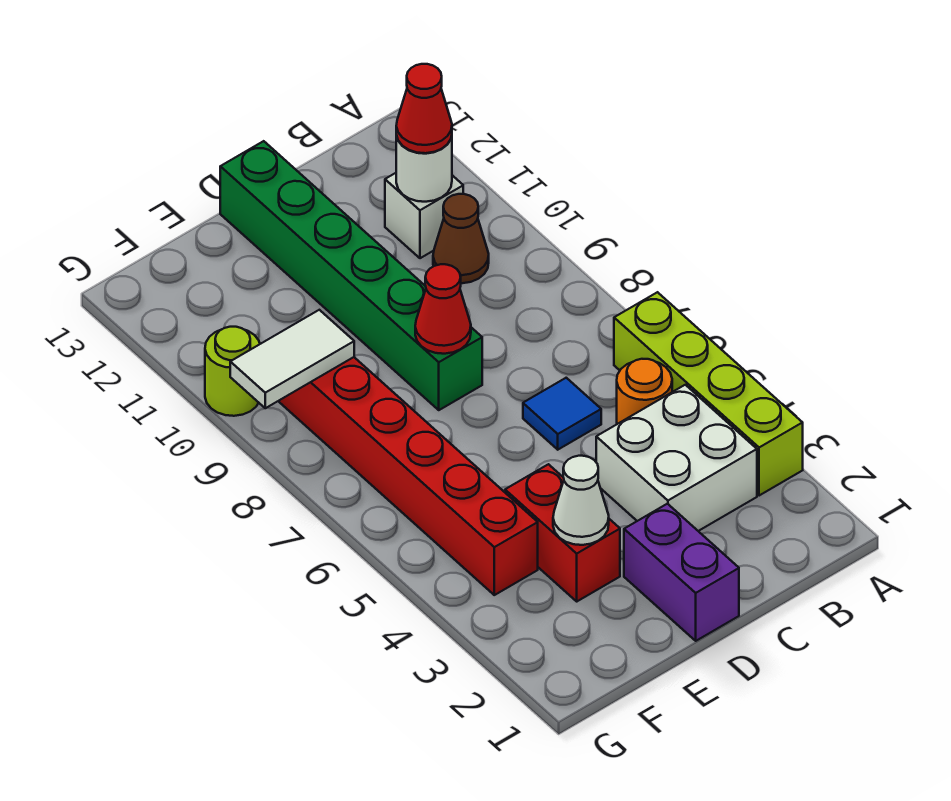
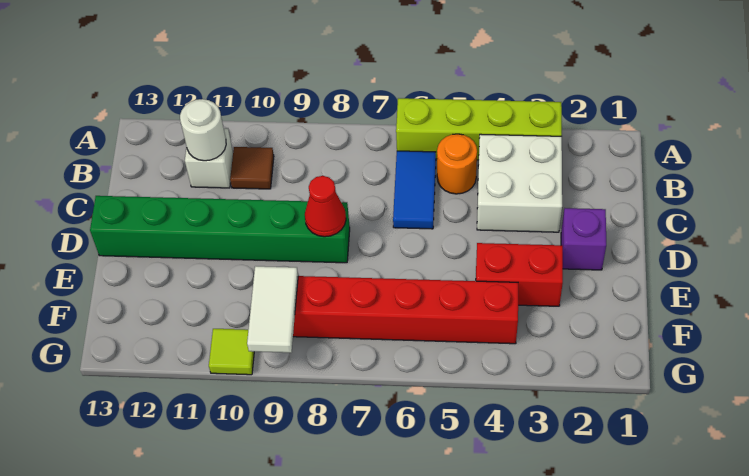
brown cone B10 level 1 -> brown tile B10 level 1
red cone B11 level 3 -> none
blue tile C6 level 1 -> blue tile B6:C6 level 1
purple brick D1:D2 level 1 -> purple brick D2 level 1
white cone E3 level 2 -> none
lime round brick G10 level 1 -> lime tile G10 level 1

